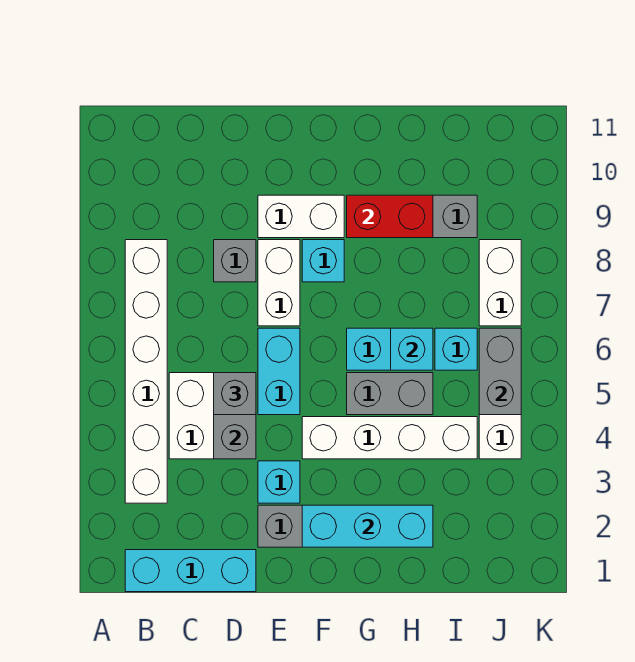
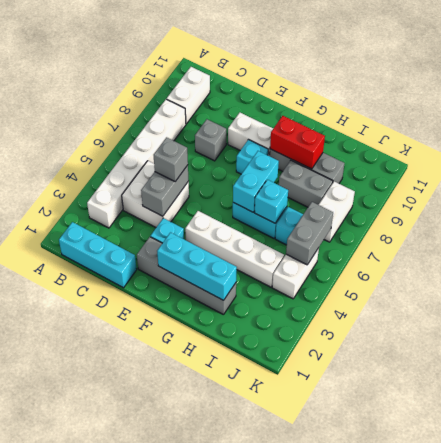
cyan brick E5:E6 level 1 -> cyan brick G6:G7 level 2
white brick E7:E8 level 1 -> white brick B9:B10 level 1
grey brick G5:H5 level 1 -> grey brick H8:I8 level 1

